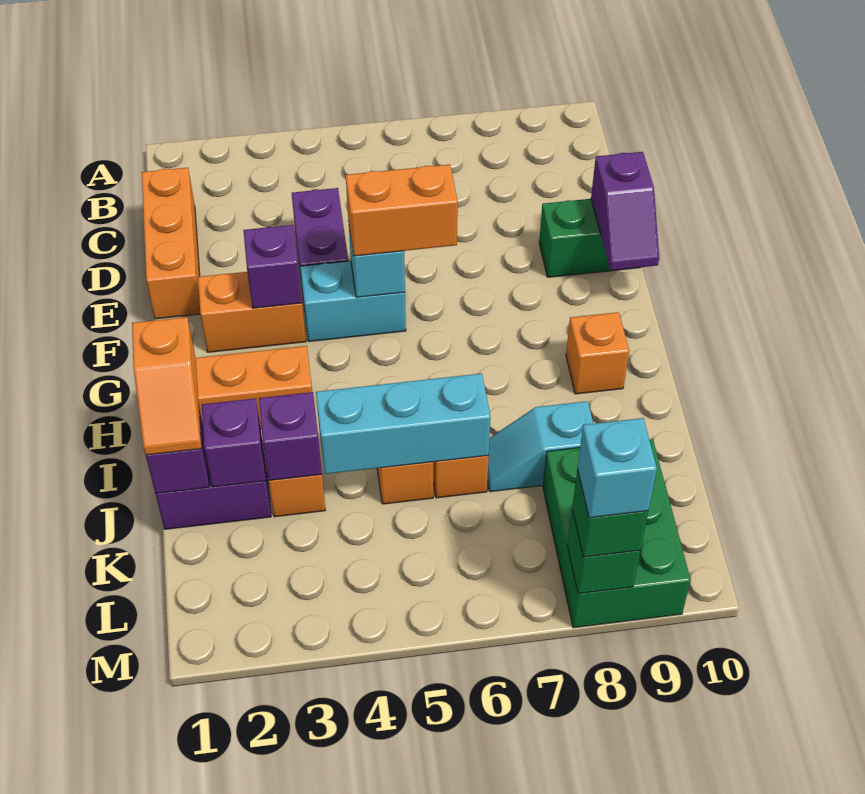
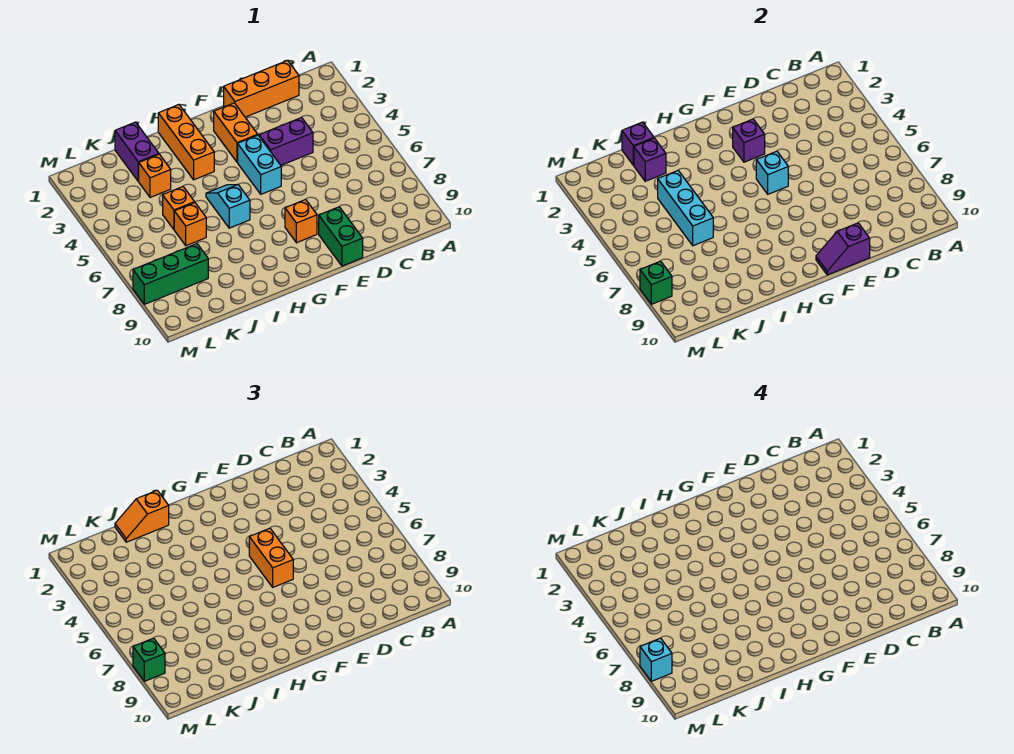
orange brick H9 level 1 -> orange brick F8 level 1
purple brick J3 level 2 -> none
cyan slope J7:J8 level 1 top 8 -> cyan slope H5:H6 level 1 top 6
green brick K8:M9 level 1 -> green brick K8:M8 level 1

